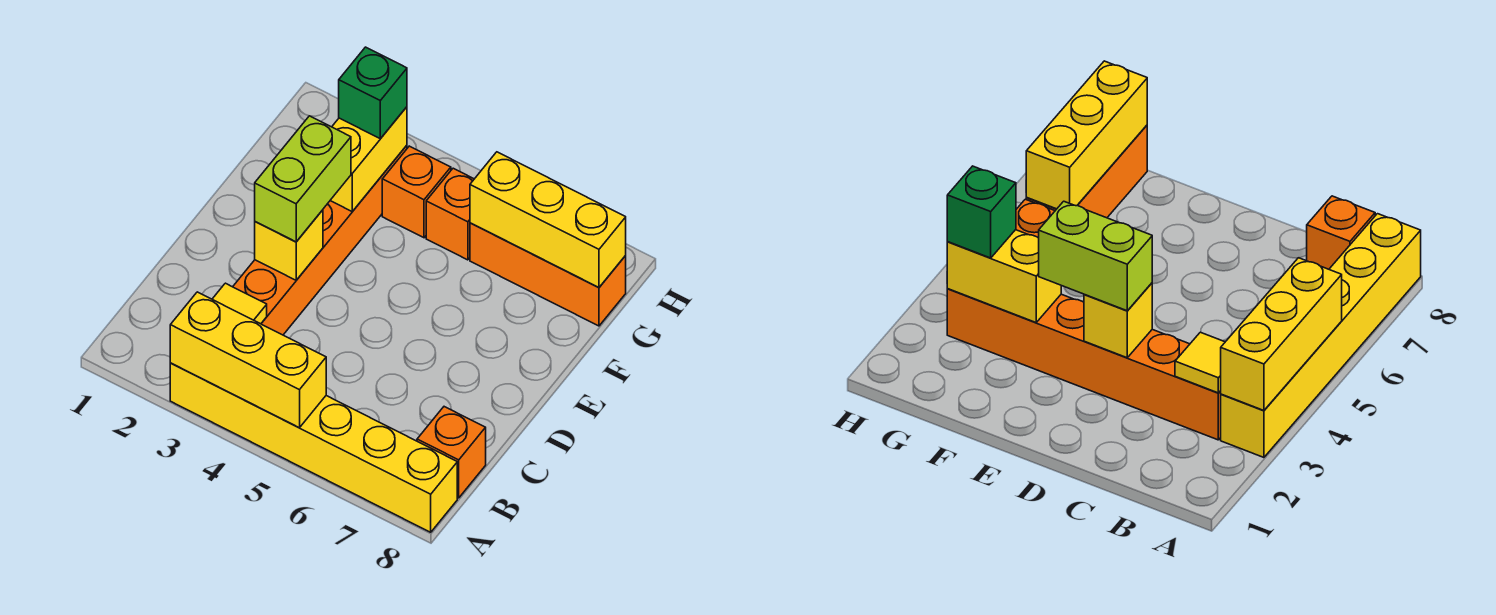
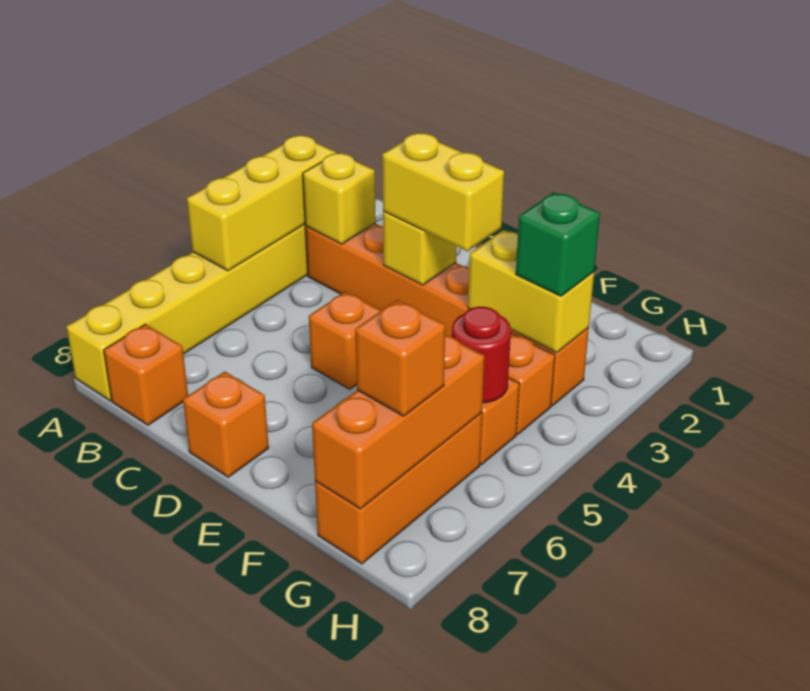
yellow tile B3 level 2 -> yellow brick B3 level 2
lime brick D3:E3 level 3 -> yellow brick D3:E3 level 3
none -> orange brick D5 level 1
none -> orange brick D8 level 1
none -> red round brick G5 level 2
yellow brick G6:G8 level 2 -> orange brick G6:G8 level 2
none -> orange brick G7 level 3

